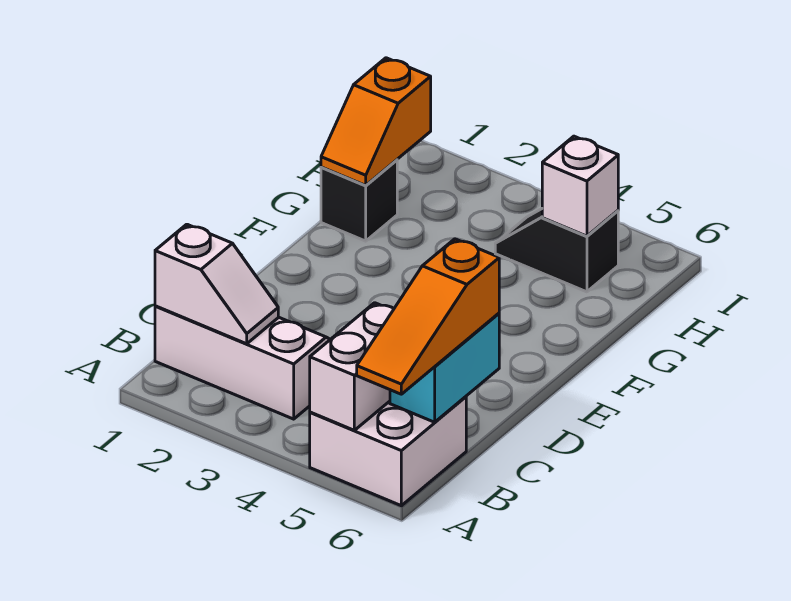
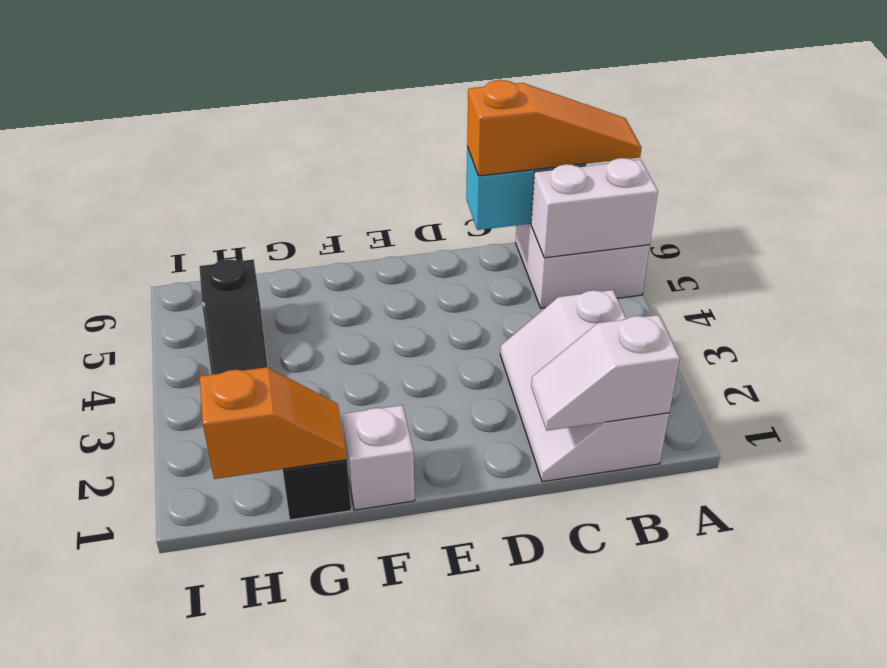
white slope B1:B2 level 2 top 1 -> white slope B1:C1 level 2 top B
white brick H5 level 2 -> white brick F1 level 1

